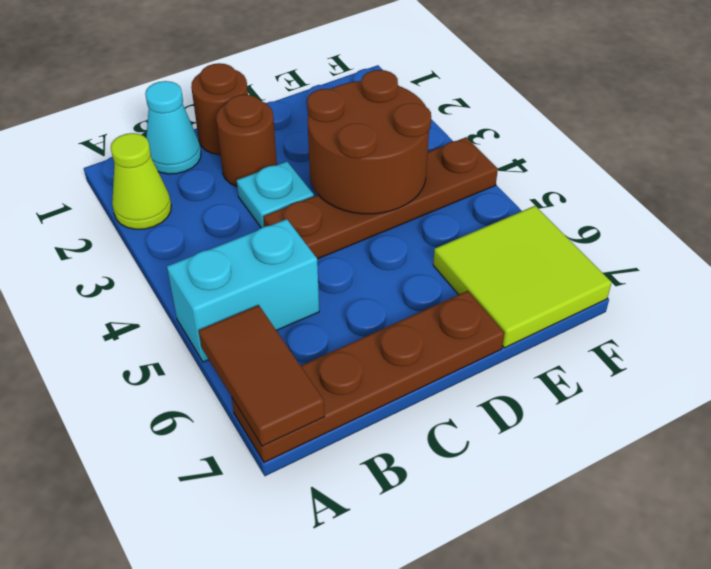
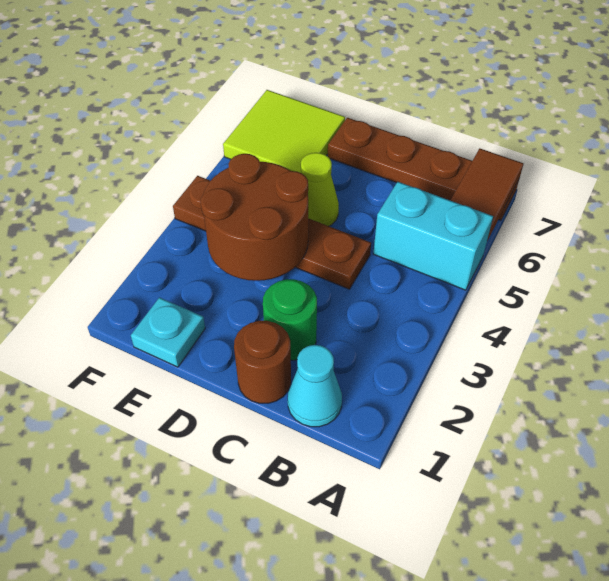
lime cone A2 level 1 -> lime cone D5 level 1
brown round brick C2 level 1 -> green round brick C2 level 1
cyan plate C3 level 1 -> cyan plate E1 level 1

